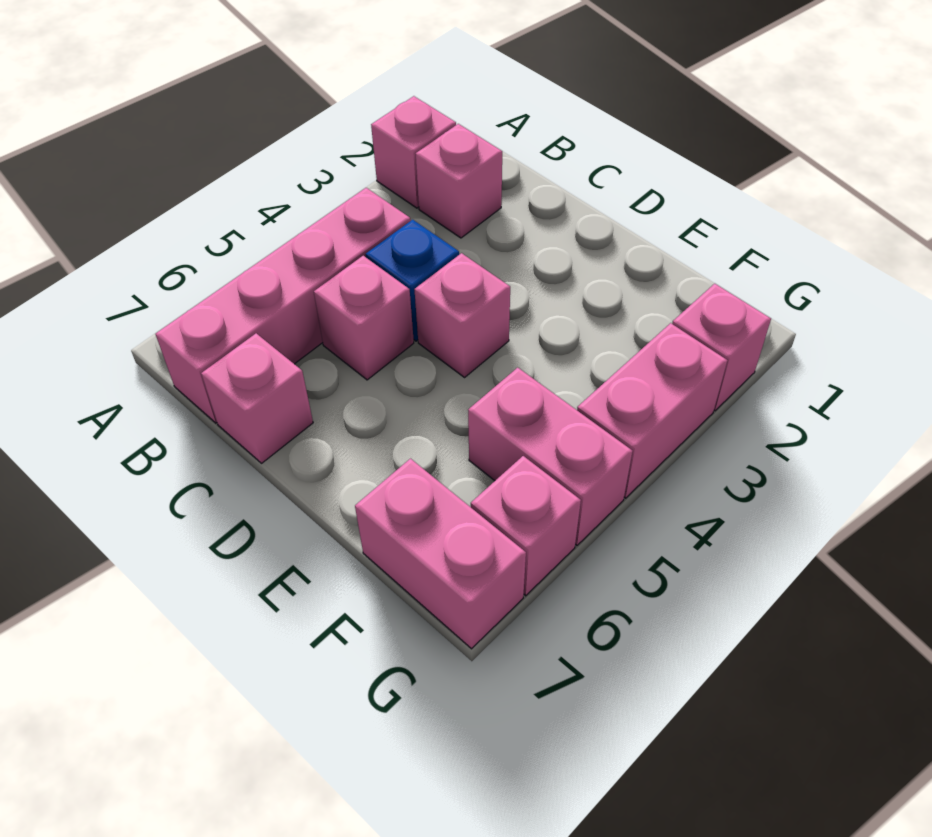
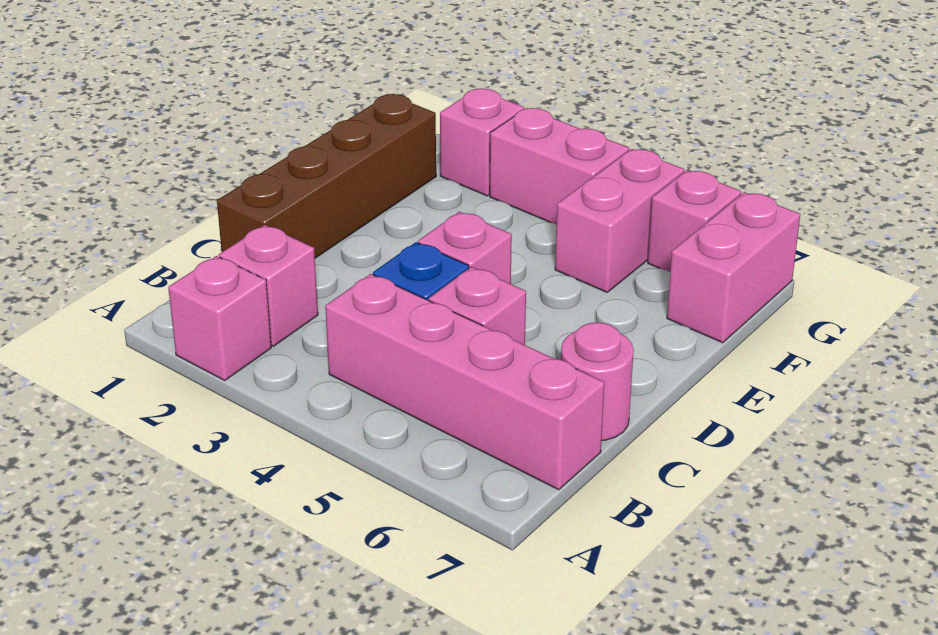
none -> brown brick C1:F1 level 1
pink brick C7 level 1 -> pink round brick C7 level 1

